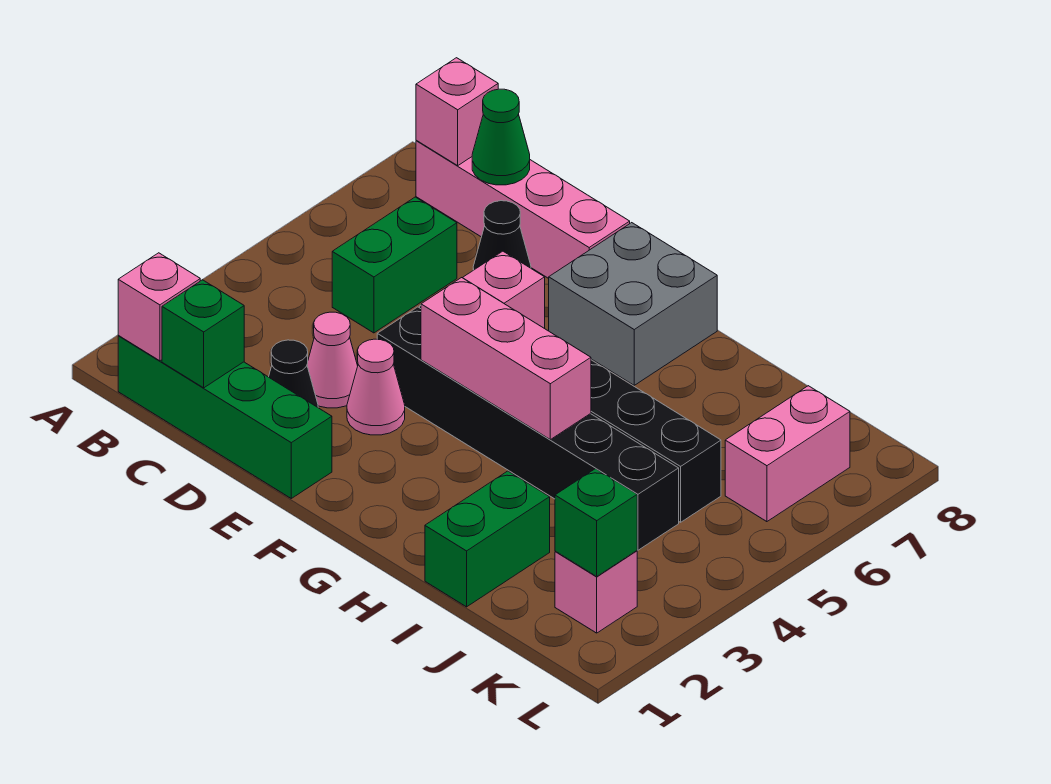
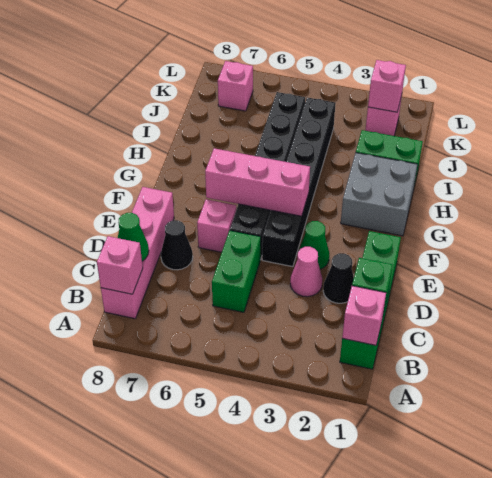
green brick C5:C6 level 1 -> green brick C5:D5 level 1
pink cone E3 level 1 -> green cone E3 level 1
pink brick F4:H4 level 2 -> pink brick F4:F6 level 2
grey brick F7:G8 level 1 -> grey brick G1:H2 level 1
green brick K2 level 2 -> pink brick K2 level 2
pink brick K6:K7 level 1 -> pink brick K7 level 1

